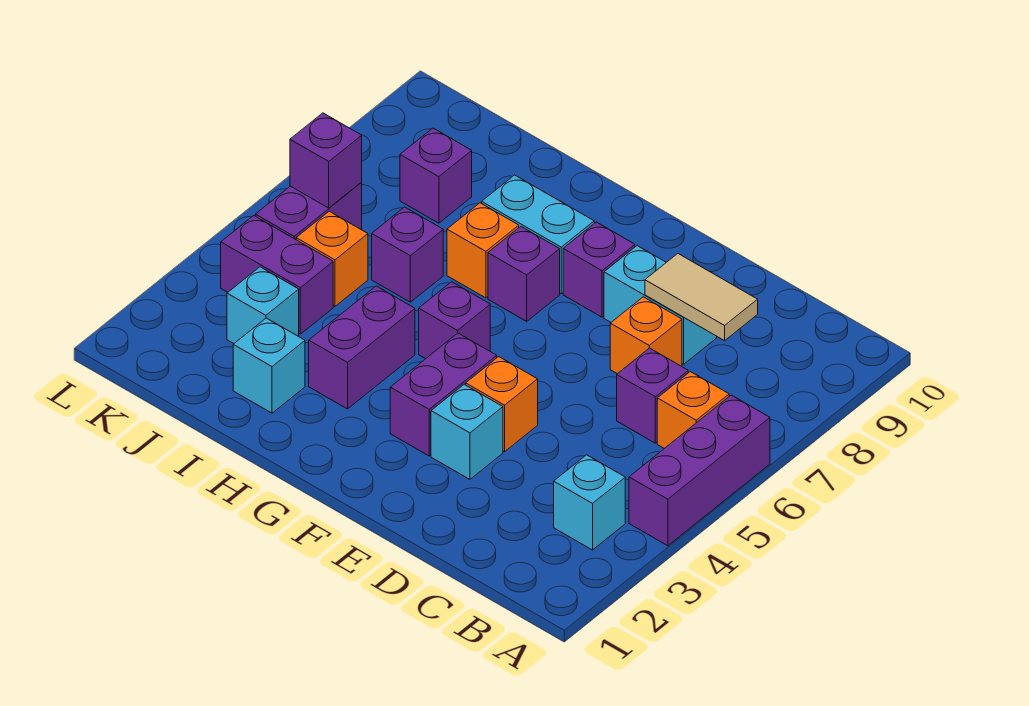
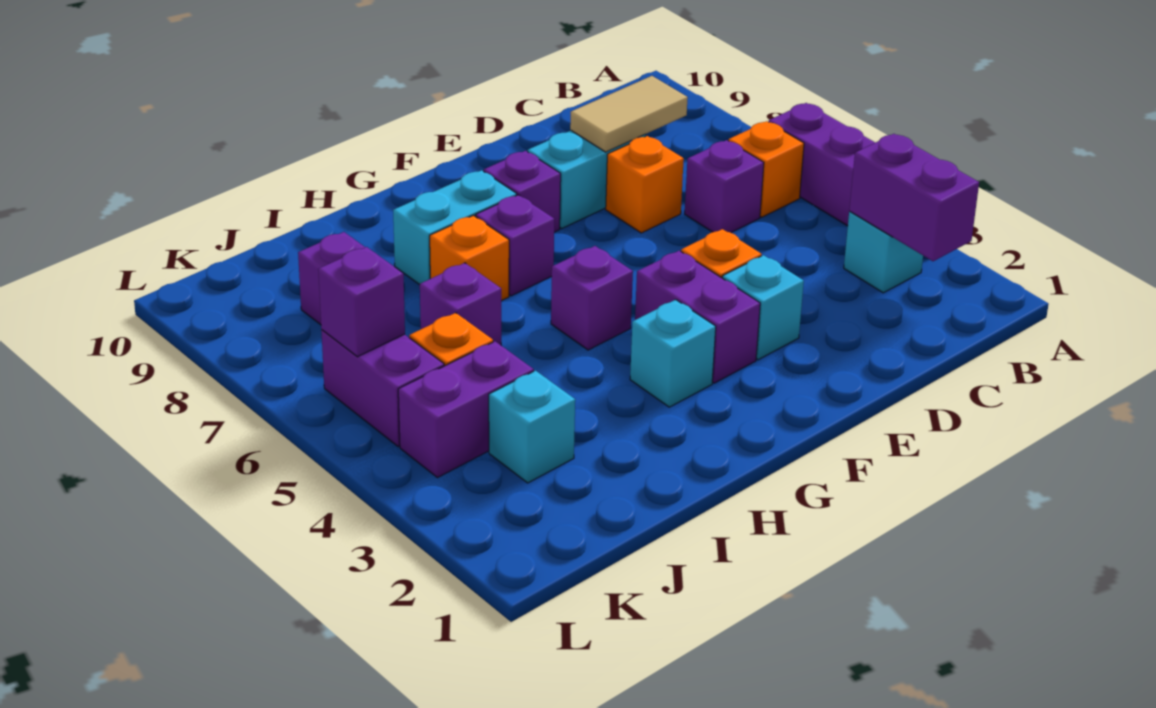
purple brick H3:H4 level 1 -> purple brick B2:B3 level 2
cyan brick I2 level 1 -> cyan brick G3 level 1

